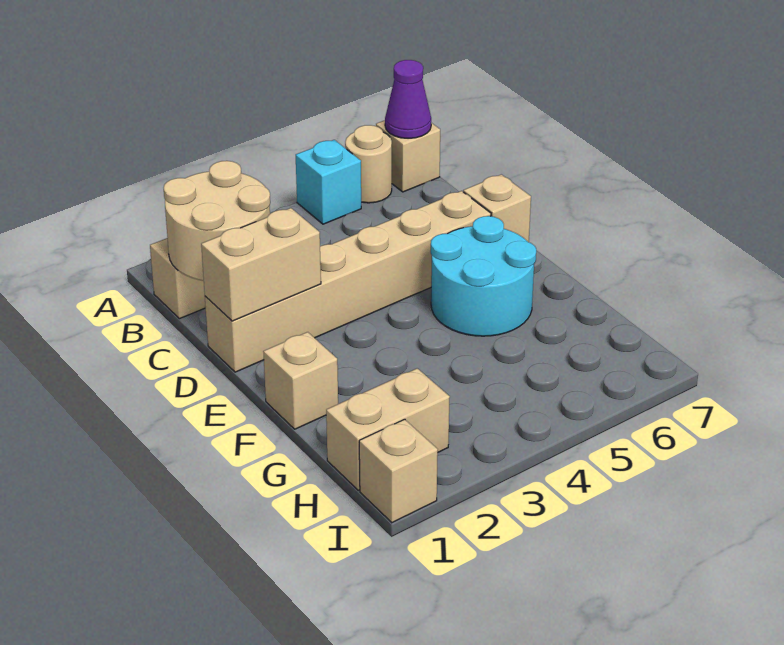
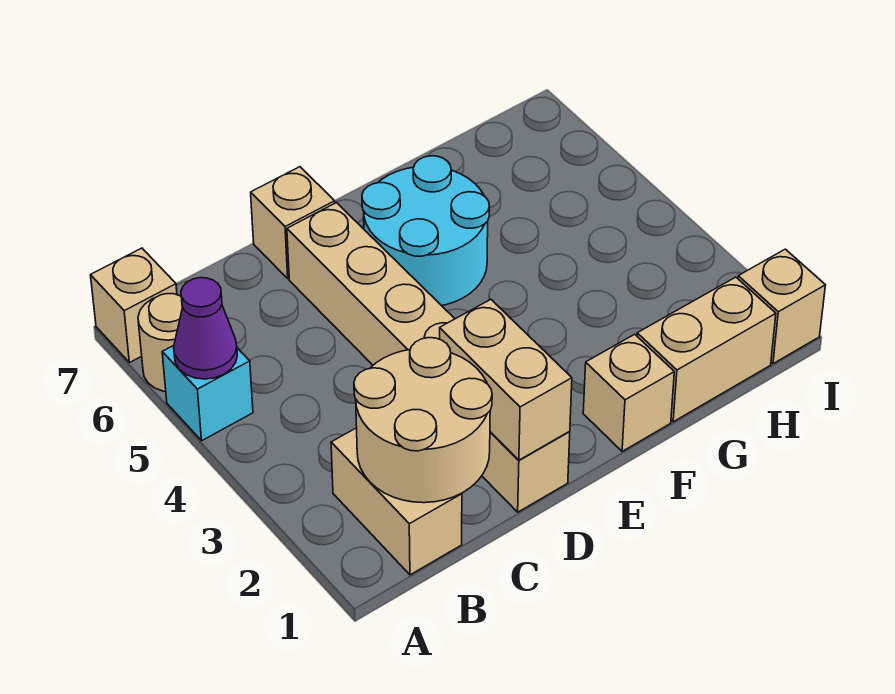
purple cone A7 level 2 -> purple cone A5 level 2
tan brick H1:H2 level 1 -> tan brick G1:H1 level 1

